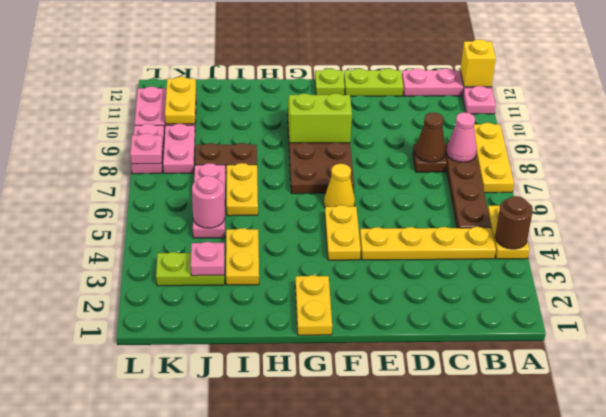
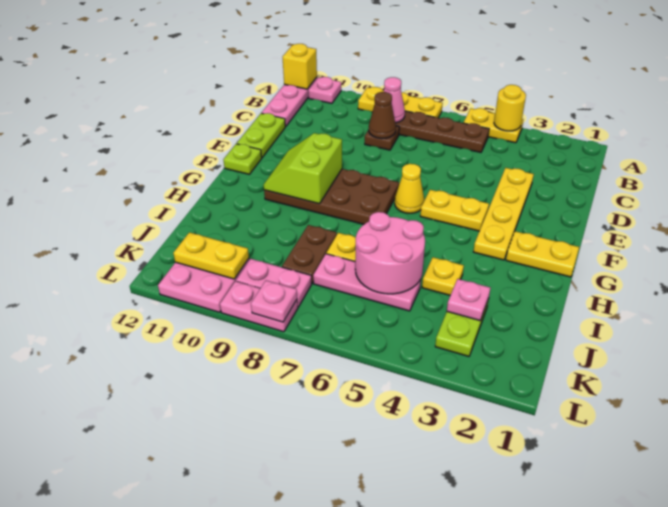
brown round brick A4 level 2 -> yellow round brick A4 level 2
yellow plate B4:E4 level 1 -> yellow plate D3:G3 level 1
yellow plate I3:I4 level 1 -> yellow plate I4 level 1
pink round brick J5 level 2 -> pink round brick I5:J6 level 2

